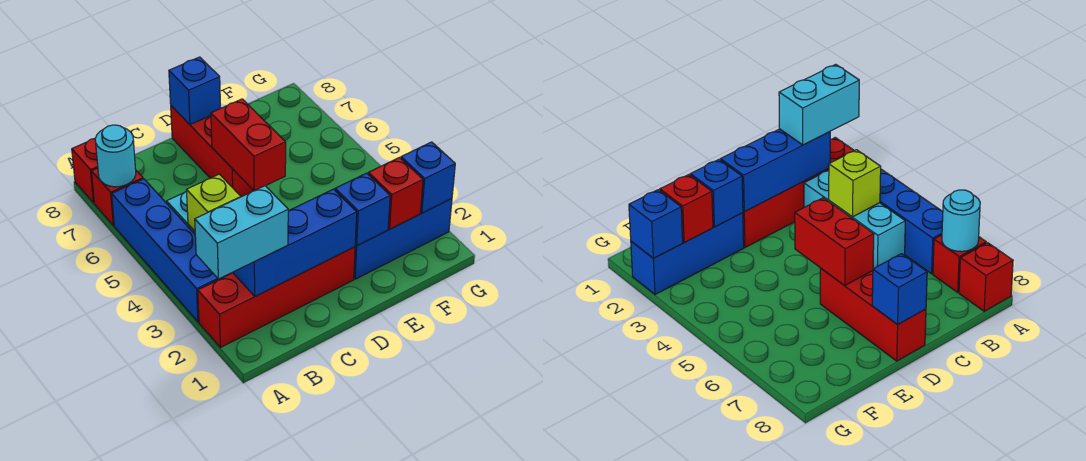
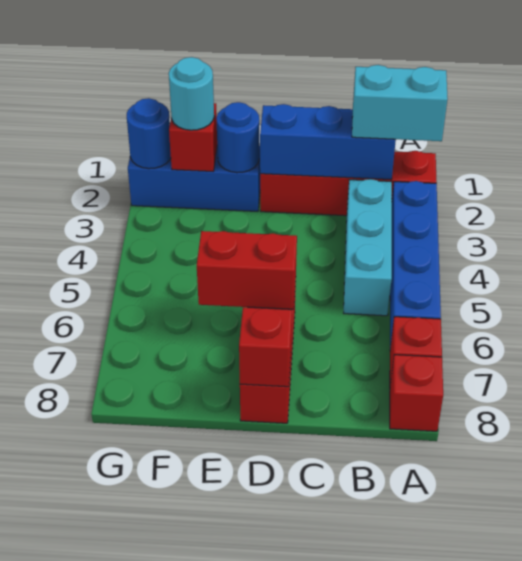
cyan round brick A7 level 2 -> cyan round brick F2 level 3
lime brick B4 level 2 -> none
red brick D5:D6 level 2 -> red brick D6:E6 level 2
blue brick D8 level 2 -> red brick D8 level 2
blue brick E2 level 2 -> blue round brick E2 level 2
blue brick G2 level 2 -> blue round brick G2 level 2

